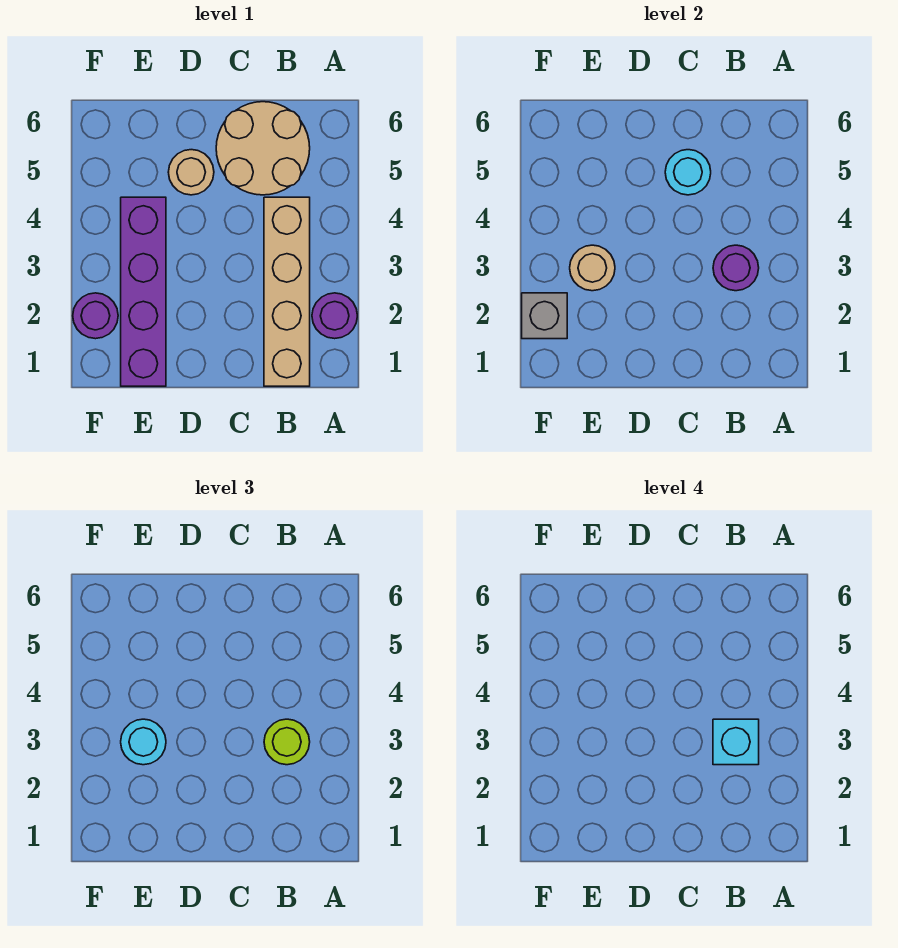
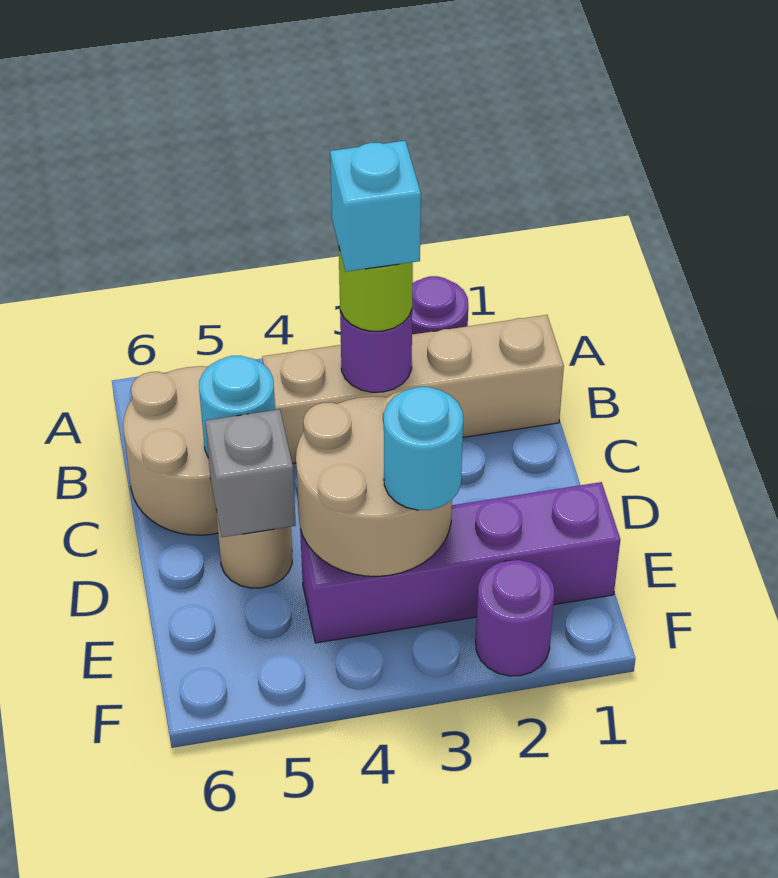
tan round brick E3 level 2 -> tan round brick D3:E4 level 2
grey brick F2 level 2 -> grey brick D5 level 2

